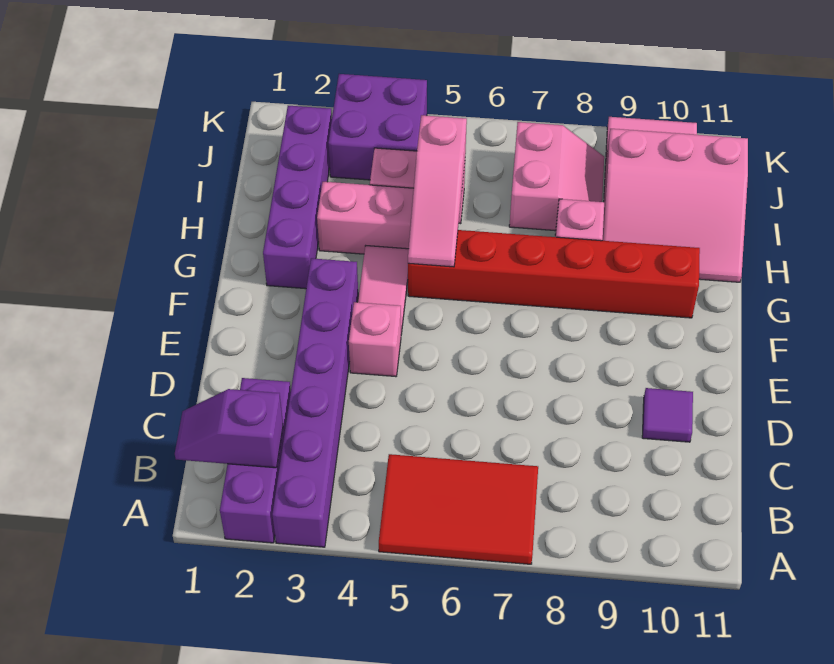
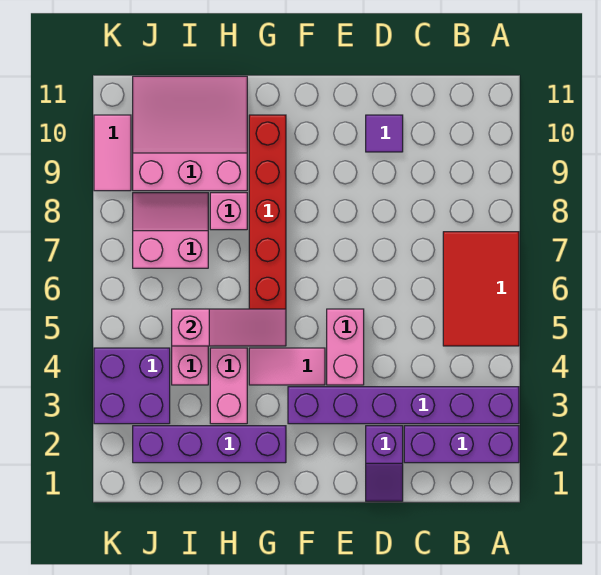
purple slope B1:B2 level 2 top 2 -> purple slope D1:D2 level 1 top 2
pink brick E4 level 1 -> pink brick E4:E5 level 1
pink slope H9:J11 level 1 top J -> pink slope H9:J11 level 1 top 9

